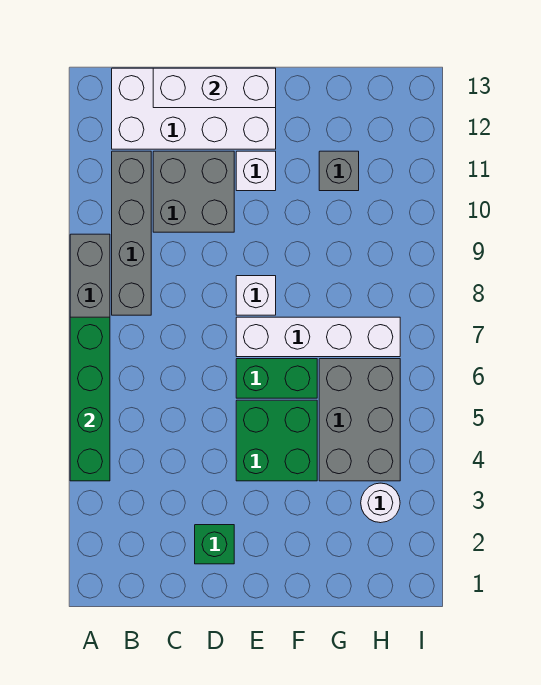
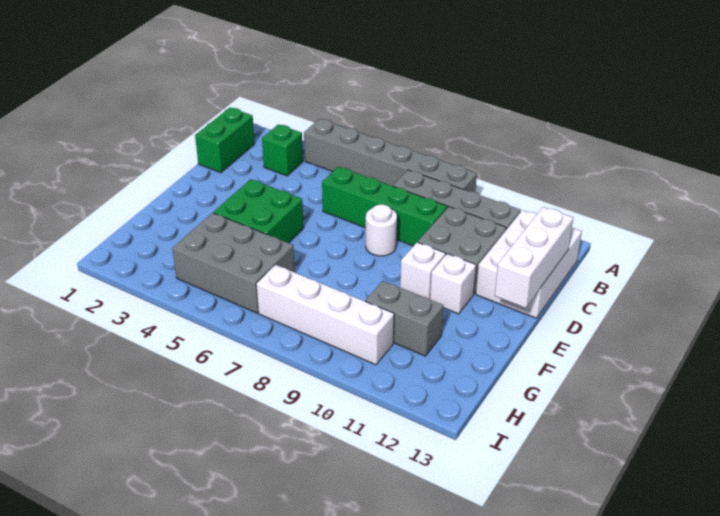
green brick A4:A7 level 2 -> green brick C6:C9 level 1
white brick B12:E13 level 1 -> white brick B12:D13 level 1
green brick D2 level 1 -> green brick B3 level 1
green brick E6:F6 level 1 -> green brick B1:C1 level 1
white brick E7:H7 level 1 -> white brick H7:H10 level 1
white brick E8 level 1 -> white brick E10 level 1
grey brick G11 level 1 -> grey brick G10:G11 level 1
white round brick H3 level 1 -> white round brick D8 level 1

